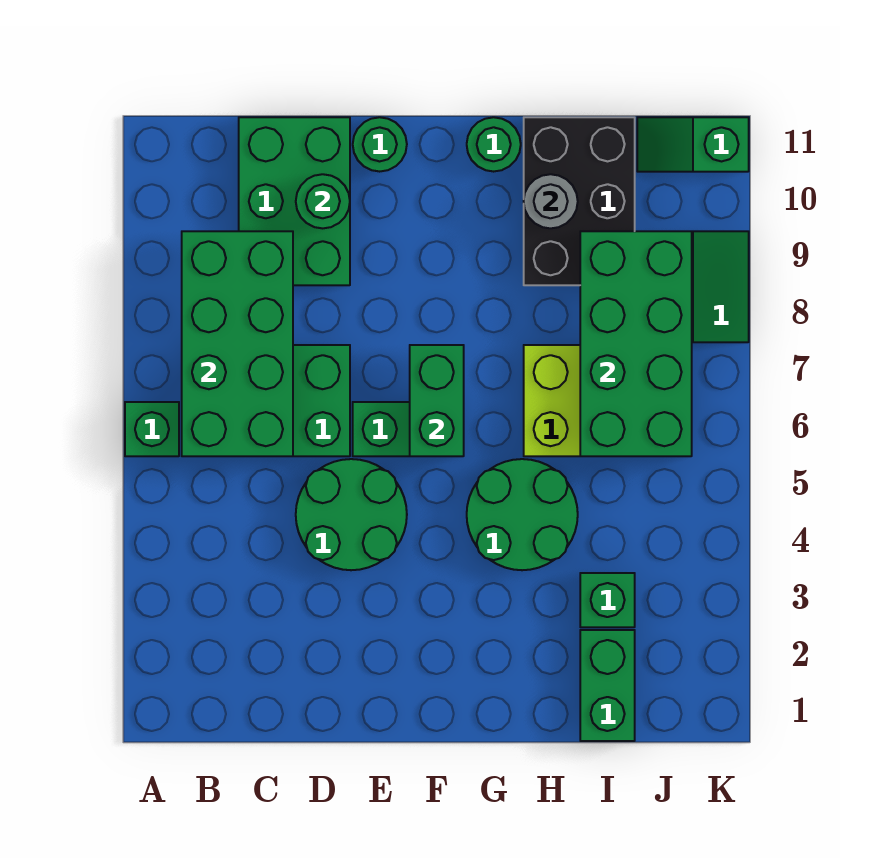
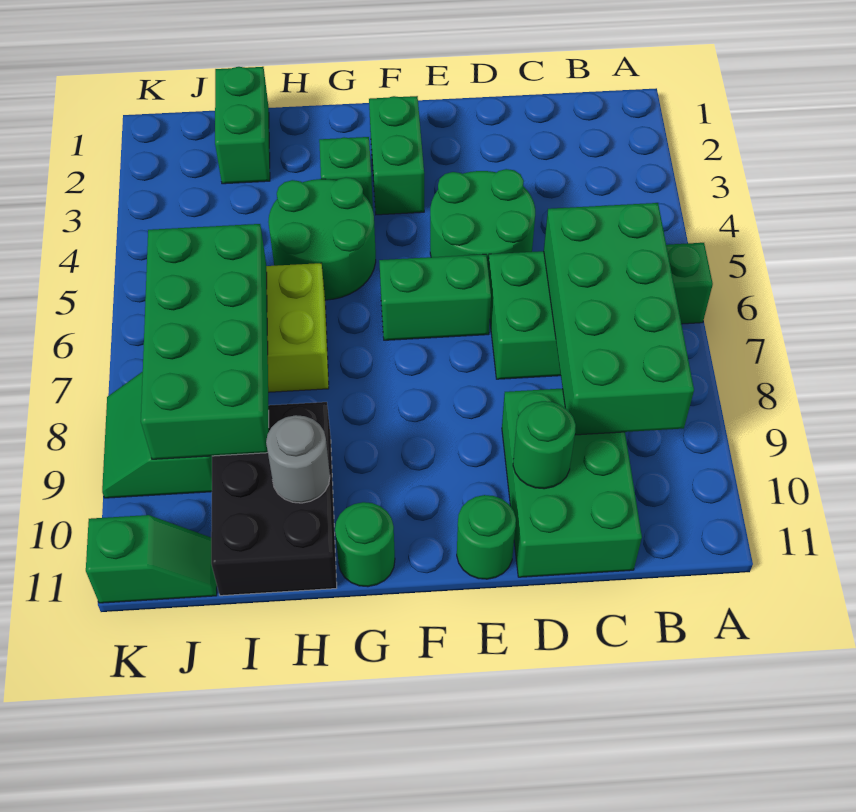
green brick F6:F7 level 2 -> green brick F2:F3 level 1
green brick I3 level 1 -> green brick G3 level 1

